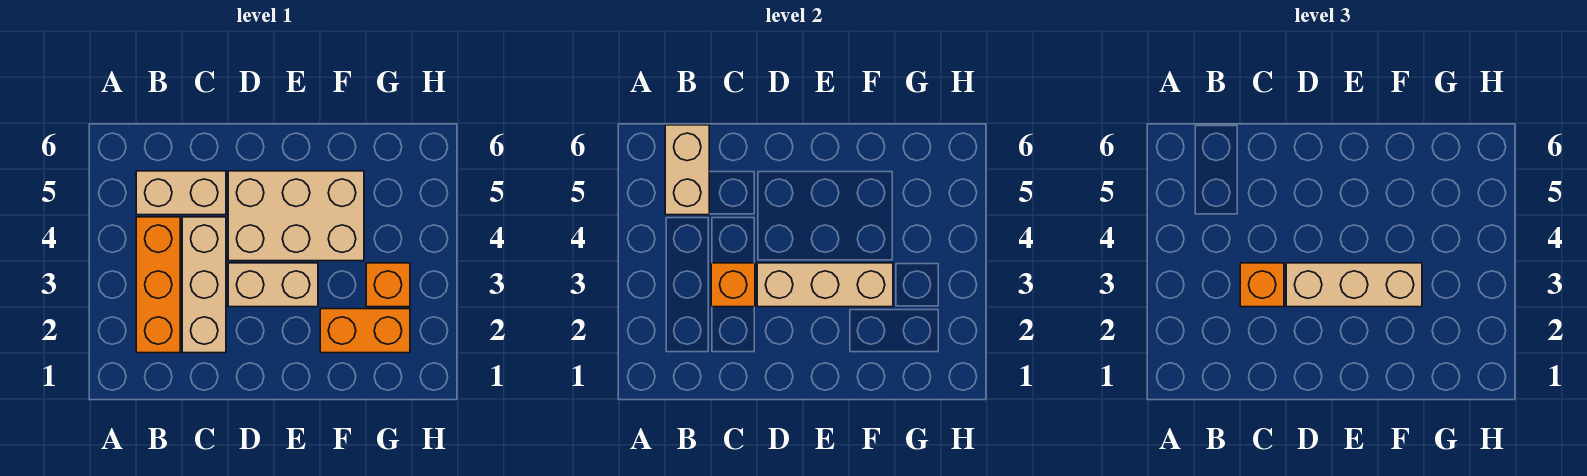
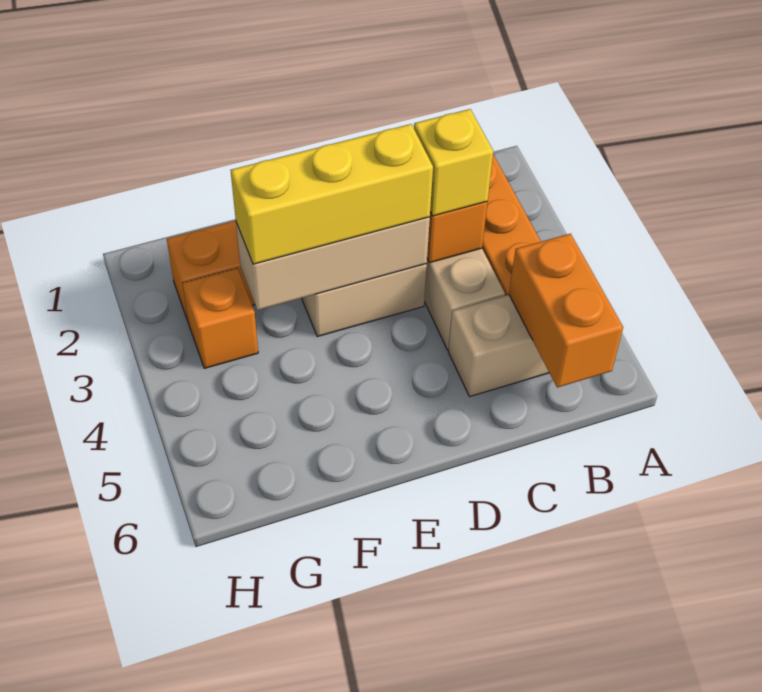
tan brick B5:B6 level 2 -> orange brick B5:B6 level 2
orange brick C3 level 3 -> yellow brick C3 level 3
tan brick D3:F3 level 3 -> yellow brick D3:F3 level 3
tan brick D4:F5 level 1 -> none

